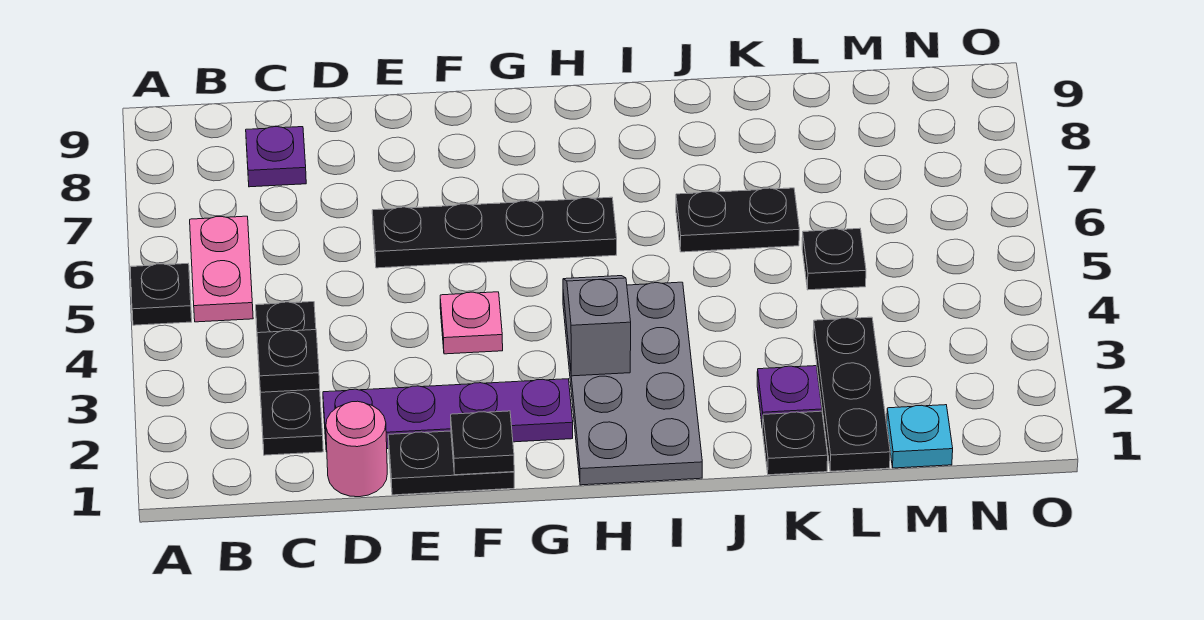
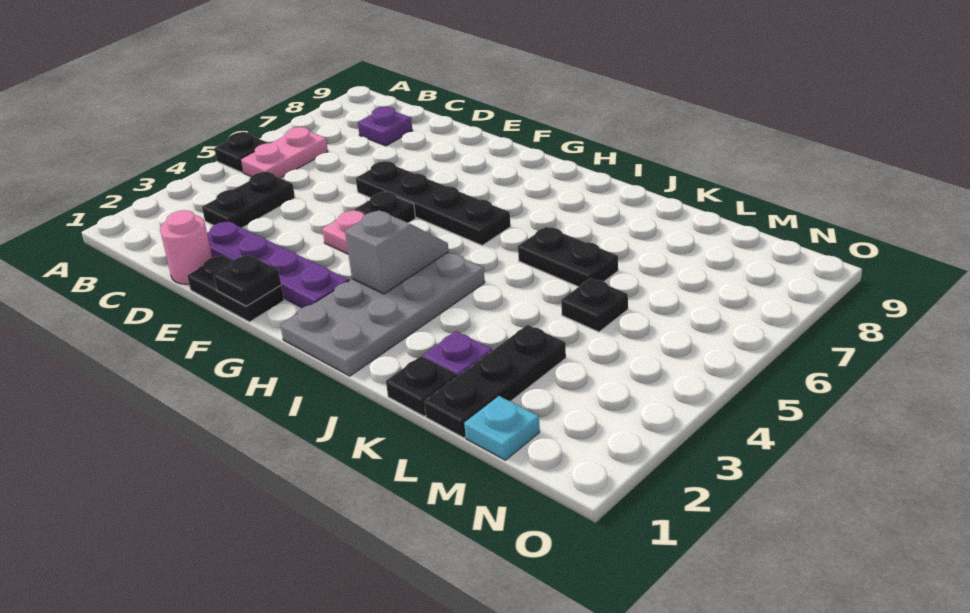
black plate C2:C4 level 1 -> black plate C3:C4 level 1
black plate C3 level 2 -> black plate F5 level 1

